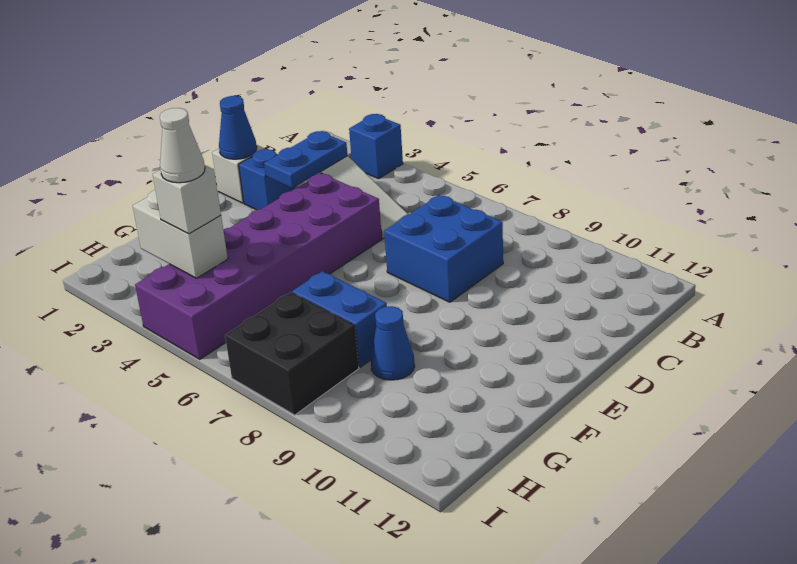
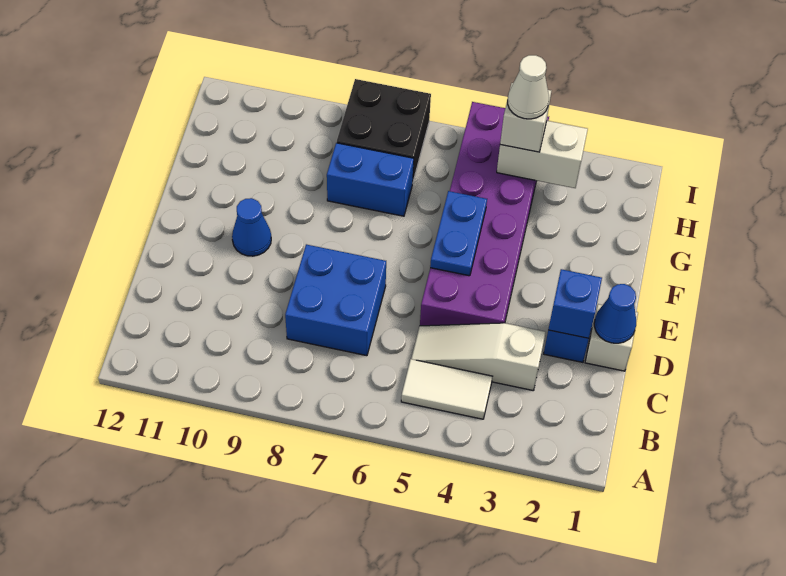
blue brick A3 level 1 -> blue brick D2 level 2
none -> white tile B4:B5 level 1
blue plate C3:D3 level 2 -> blue plate E5:F5 level 2
blue cone G9 level 1 -> blue cone E10 level 1

